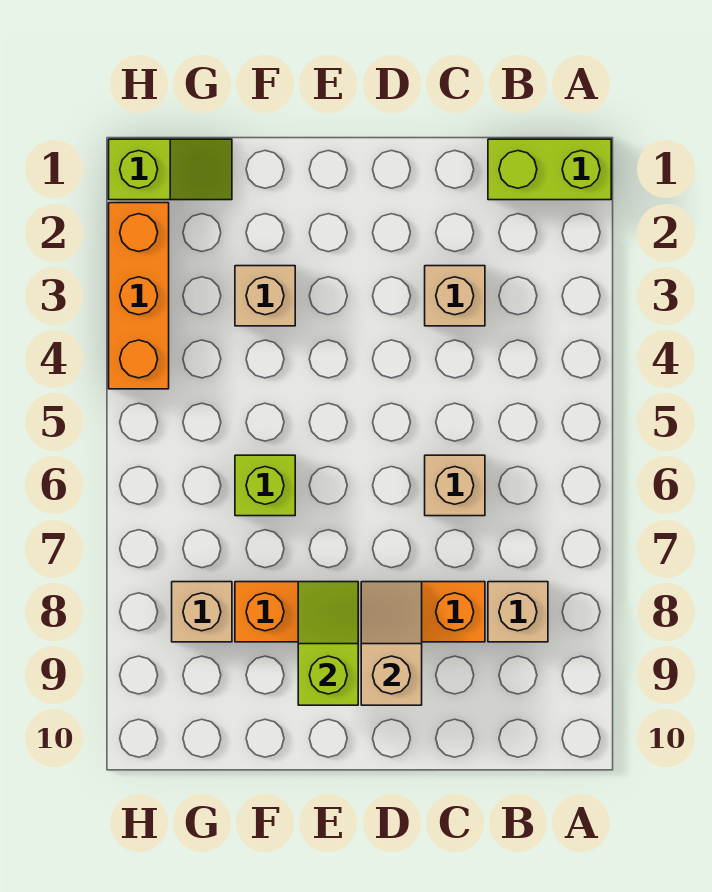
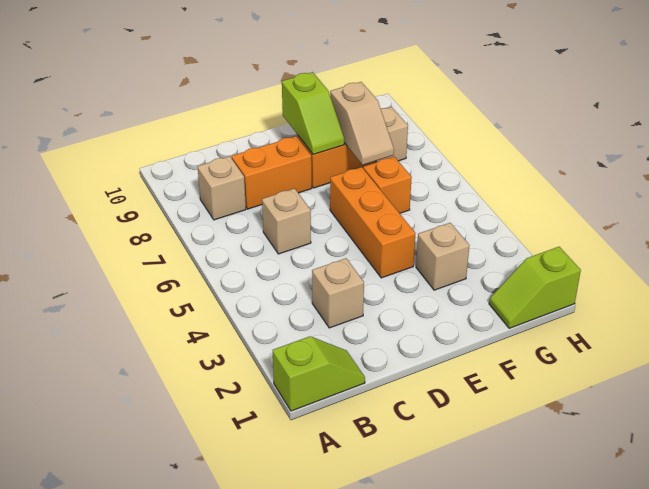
lime brick A1:B1 level 1 -> lime slope A1:B1 level 1 top A
tan slope D8:D9 level 2 top 9 -> tan slope F7:F8 level 2 top 8
lime brick F6 level 1 -> orange brick F6 level 1
orange brick H2:H4 level 1 -> orange brick E4:E6 level 1

